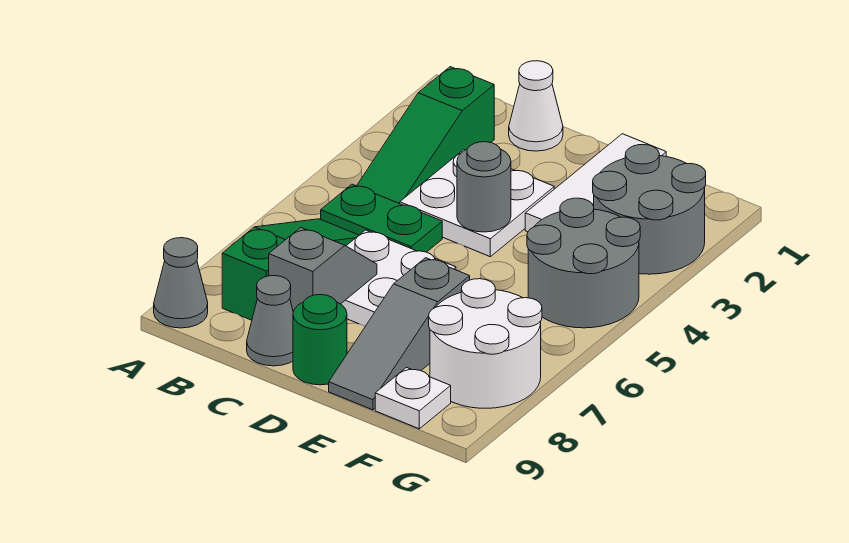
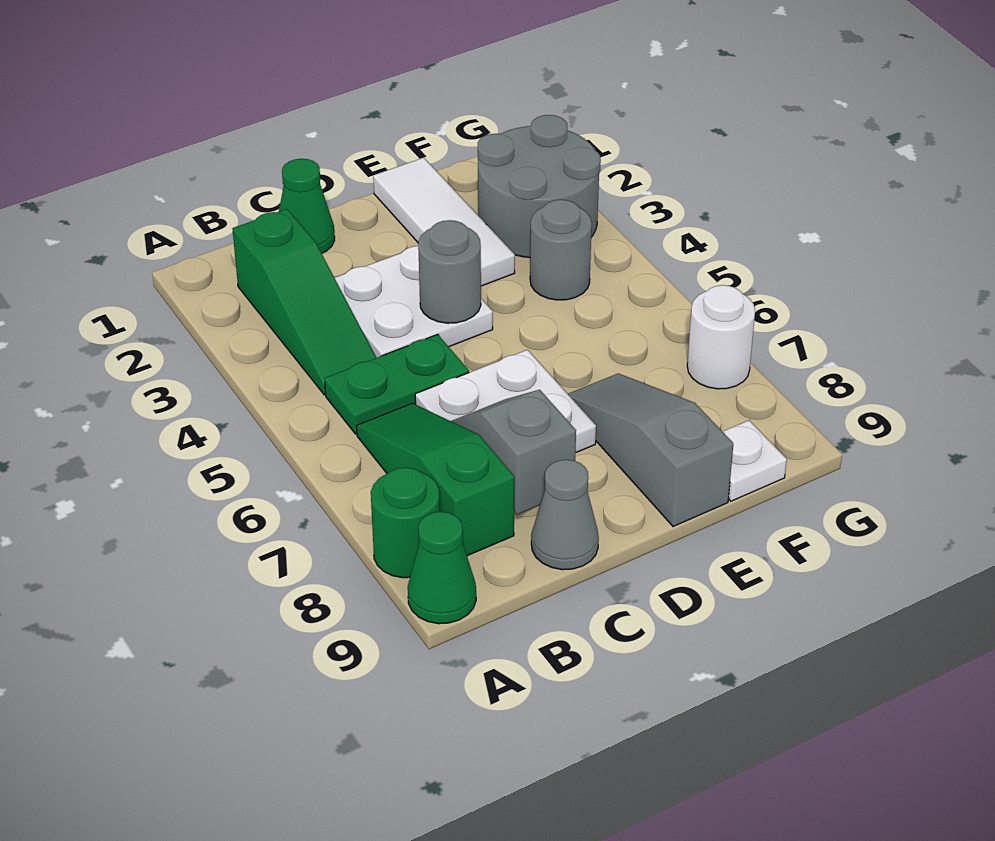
grey cone A9 level 1 -> green cone A9 level 1
white cone C1 level 1 -> green cone C1 level 1
green round brick D9 level 1 -> green round brick A8 level 1
grey slope E7:E9 level 1 top 7 -> grey slope E7:E9 level 1 top 9
grey round brick F4:G5 level 1 -> grey round brick F4 level 1
white round brick F7:G8 level 1 -> white round brick G7 level 1

